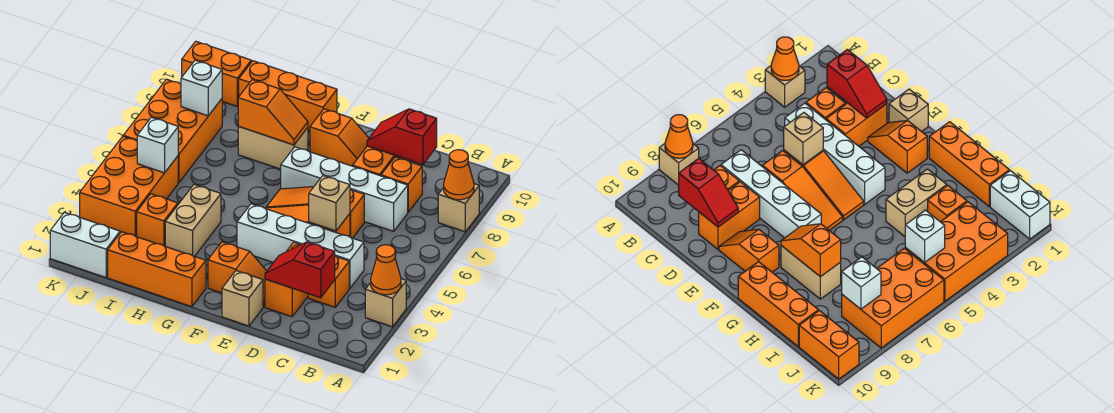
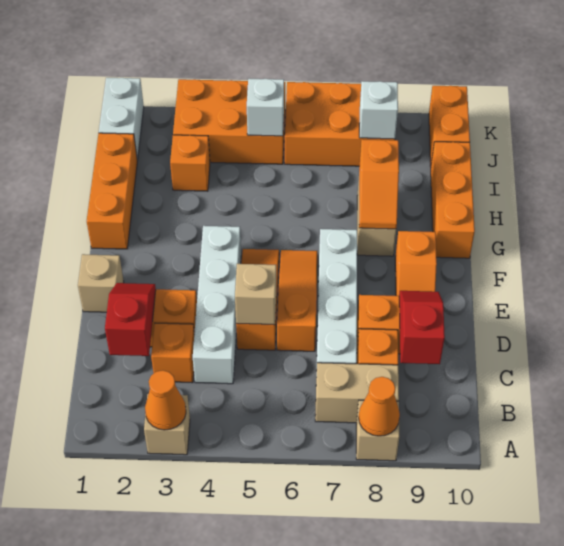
orange slope E2:F2 level 1 top F -> none
tan brick H3:H4 level 1 -> tan brick B7:B8 level 1

